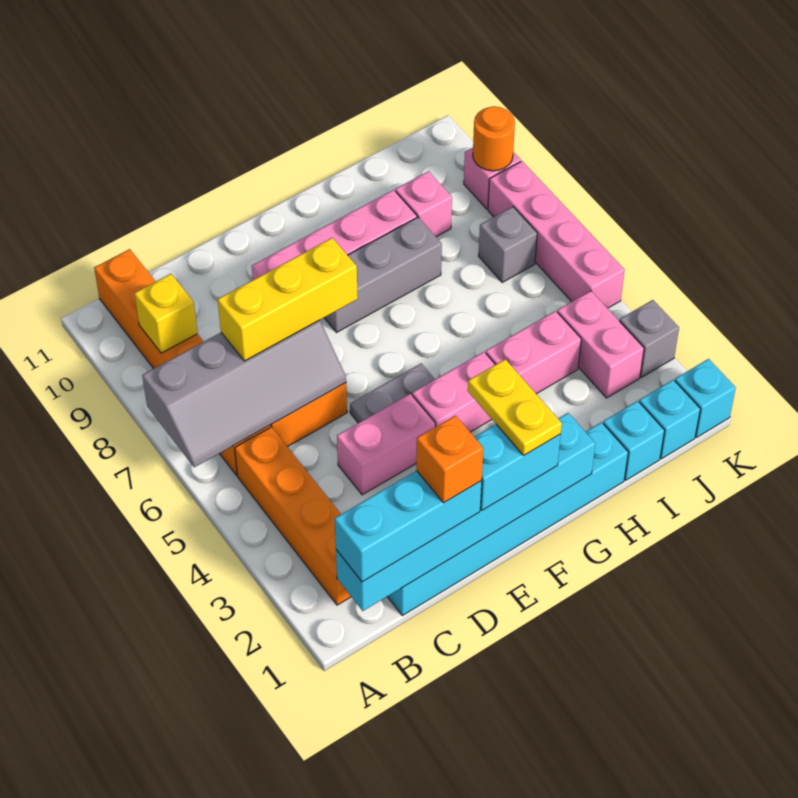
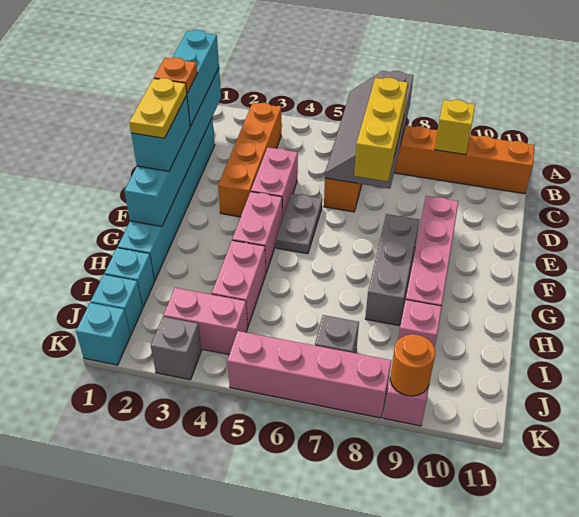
orange brick B2:B5 level 1 -> orange brick B3:E3 level 1
orange brick D1 level 4 -> orange plate D1 level 4
yellow plate F1:F2 level 4 -> yellow plate E1:F1 level 4

